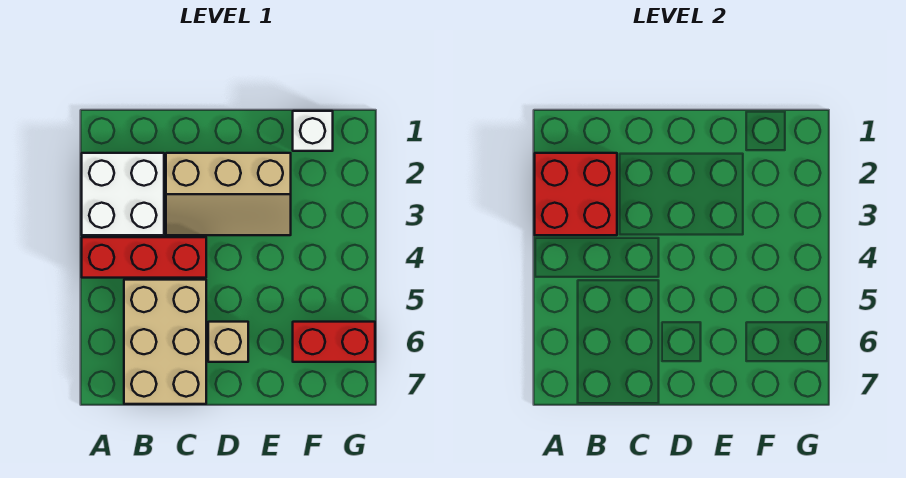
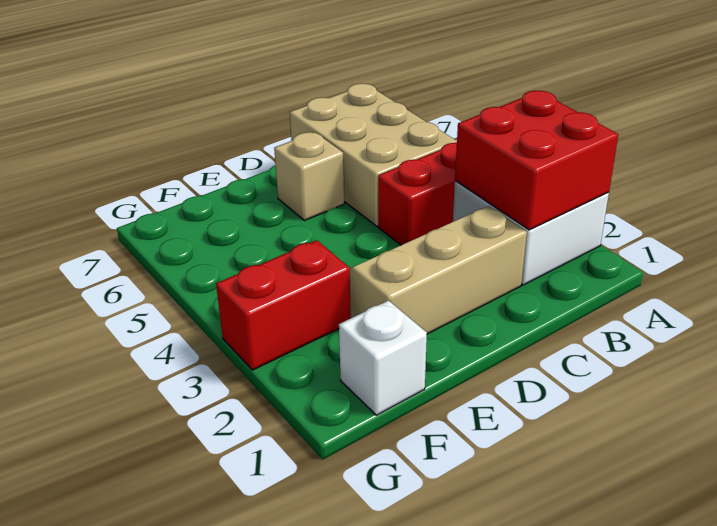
red brick F6:G6 level 1 -> red brick F3:G3 level 1

